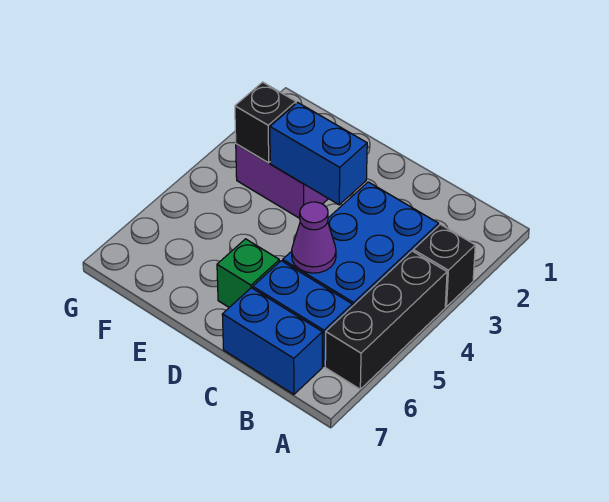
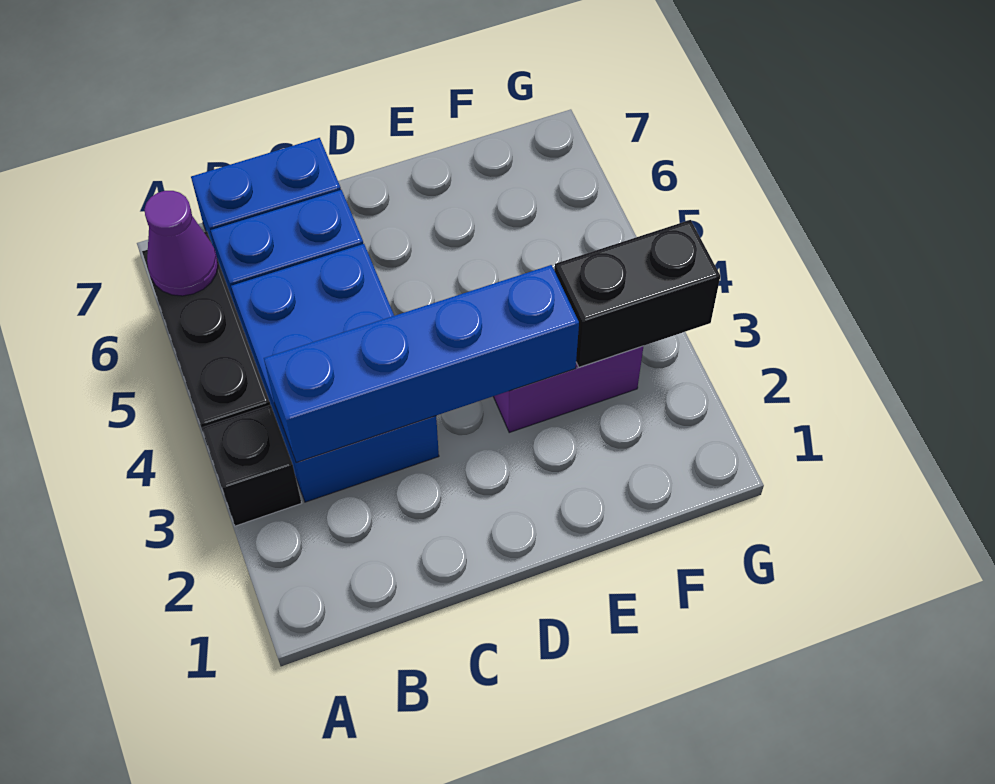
purple cone C5 level 2 -> purple cone A6 level 2
blue brick D3:E3 level 2 -> blue brick B3:E3 level 2
green brick D6 level 1 -> none
black brick F3 level 2 -> black brick F3:G3 level 2

